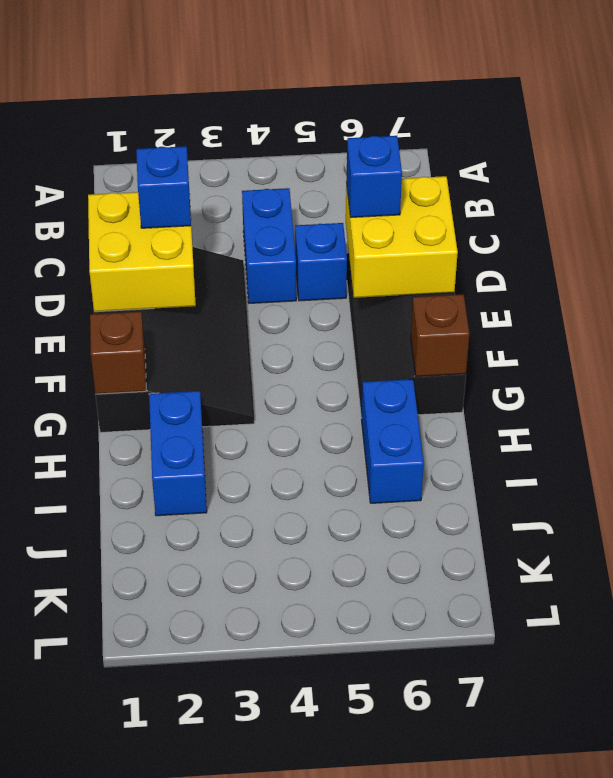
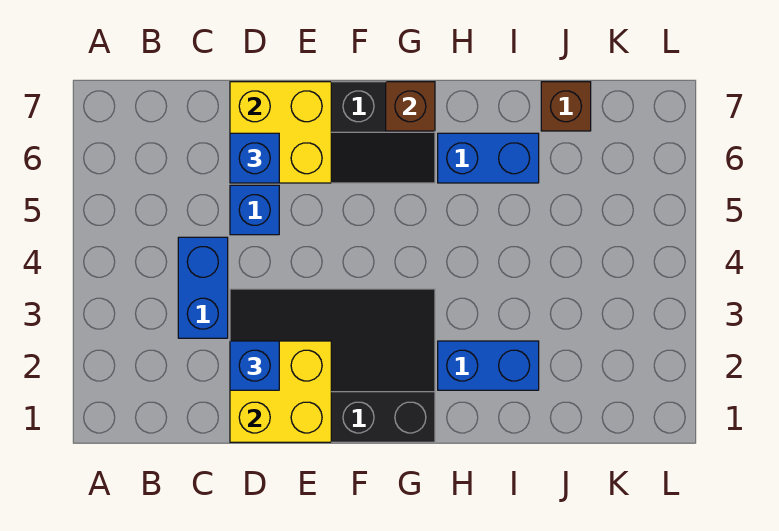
blue brick C4:D4 level 1 -> blue brick C3:C4 level 1
brown brick G1 level 2 -> brown brick J7 level 1

